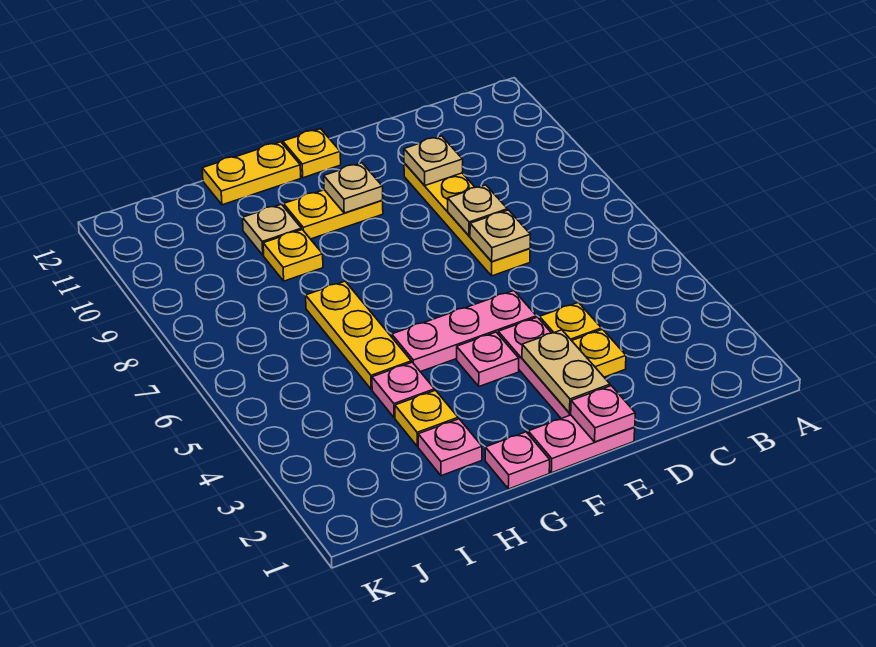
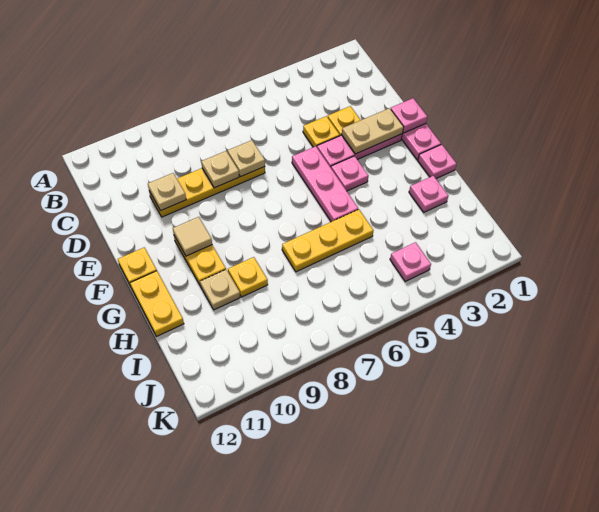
tan plate F10 level 2 -> tan tile F10 level 2
yellow plate H3 level 1 -> none
pink plate H4 level 1 -> pink plate J4 level 1

